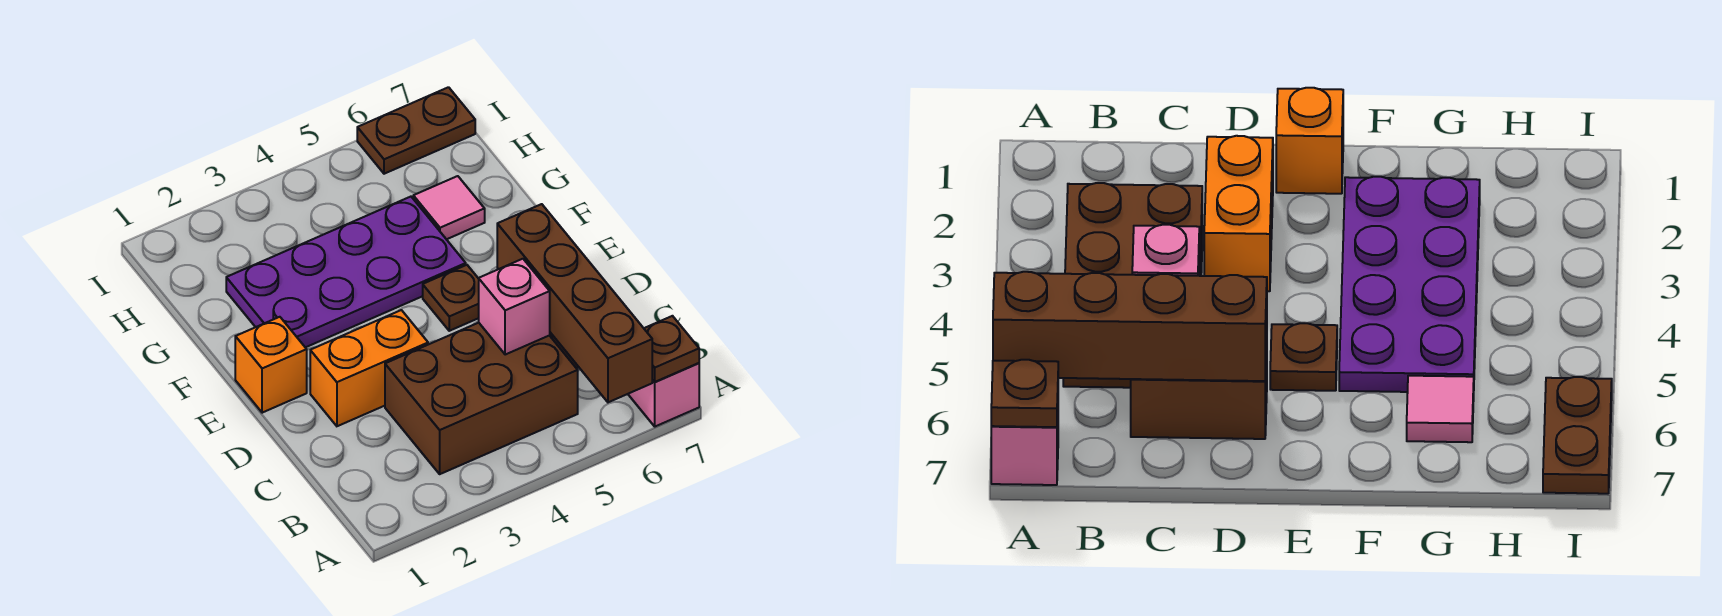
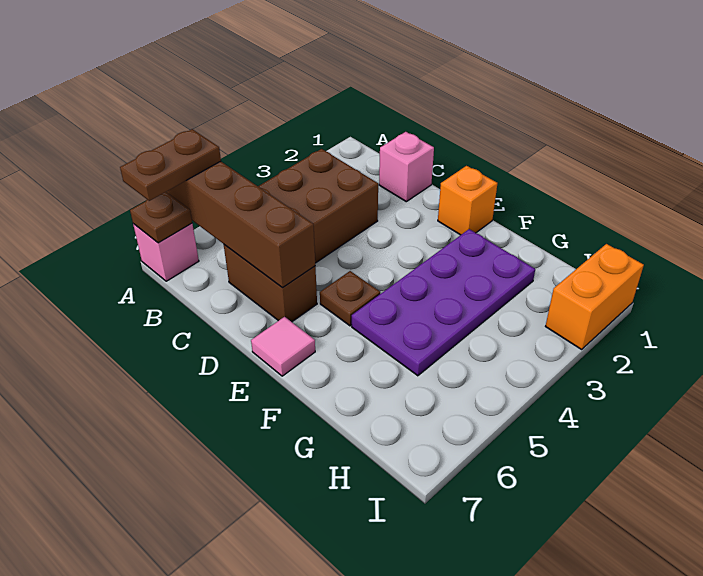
pink brick C5 level 2 -> pink brick C1 level 1
orange brick D2:D3 level 1 -> orange brick I1:I2 level 1
pink tile G6 level 1 -> pink tile E7 level 1
brown plate I6:I7 level 1 -> brown plate A6:A7 level 3

